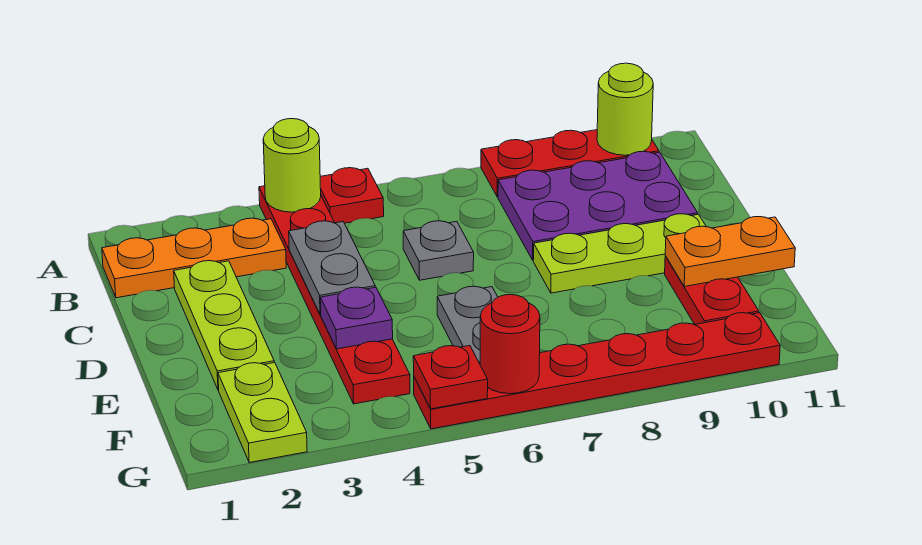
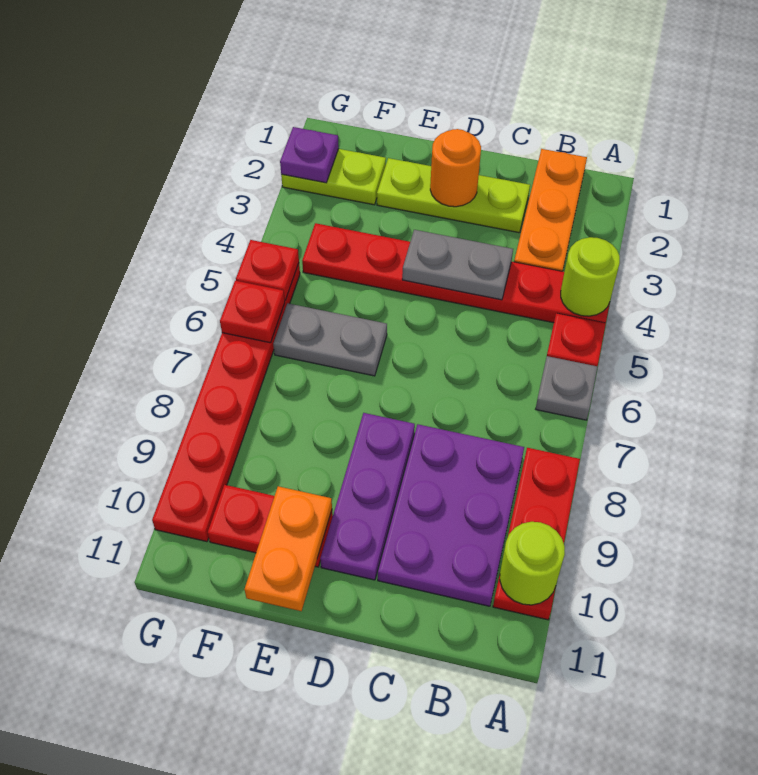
grey plate C6 level 1 -> grey plate A6 level 1
none -> orange round brick D2 level 2
lime plate D8:D10 level 1 -> purple plate D8:D10 level 1
purple plate E4 level 2 -> purple plate G2 level 2
red round brick G6 level 2 -> red plate G6 level 2

